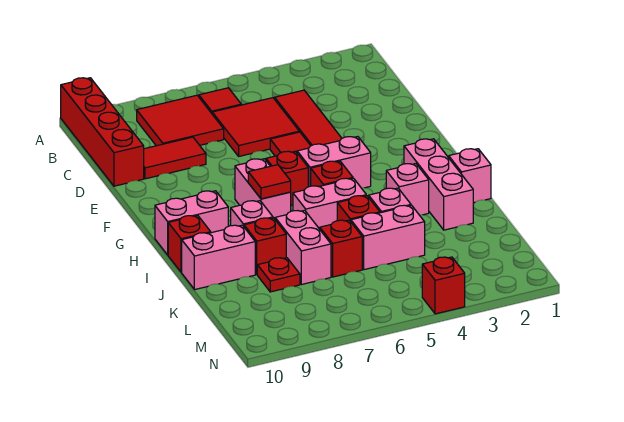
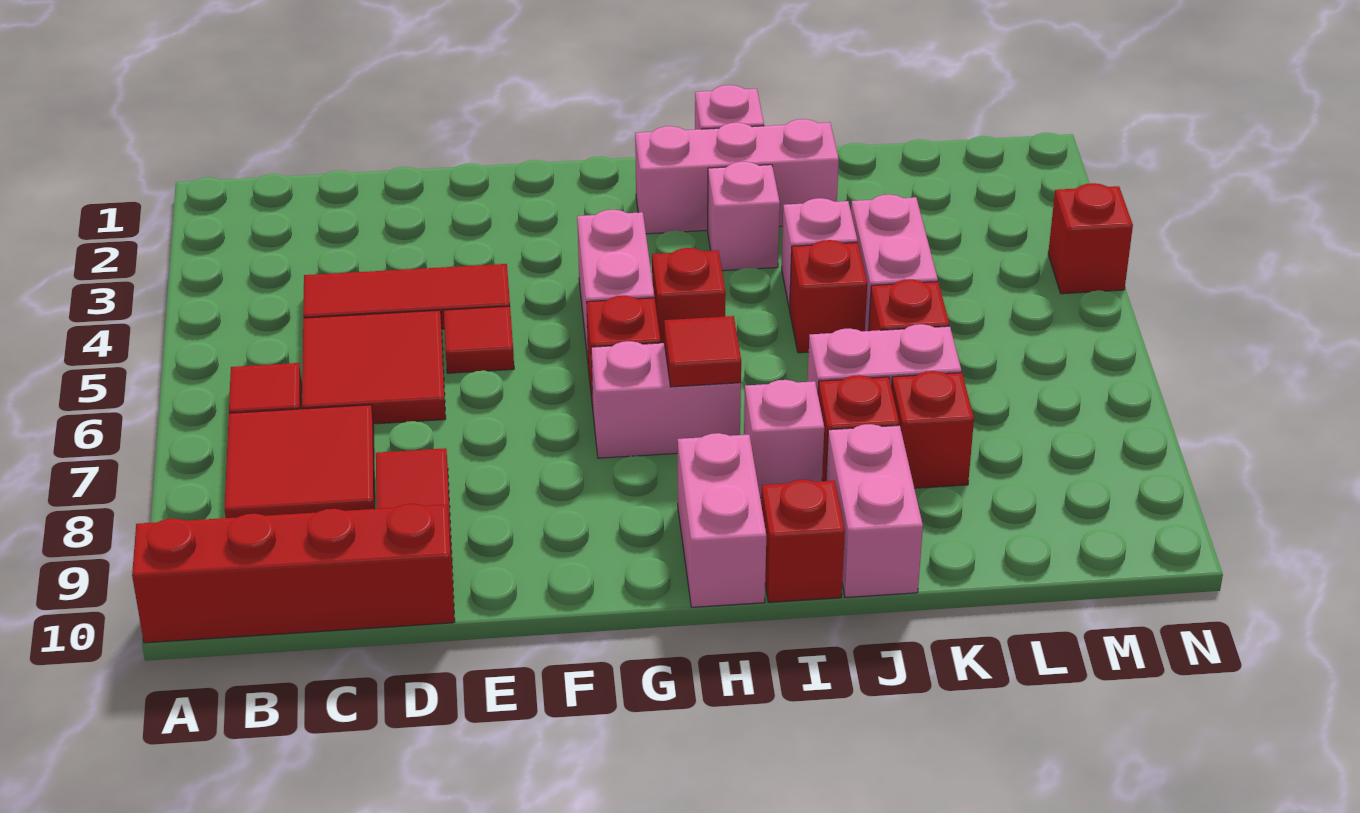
pink brick I5:I6 level 1 -> none
red plate K8 level 1 -> red brick K8 level 1

